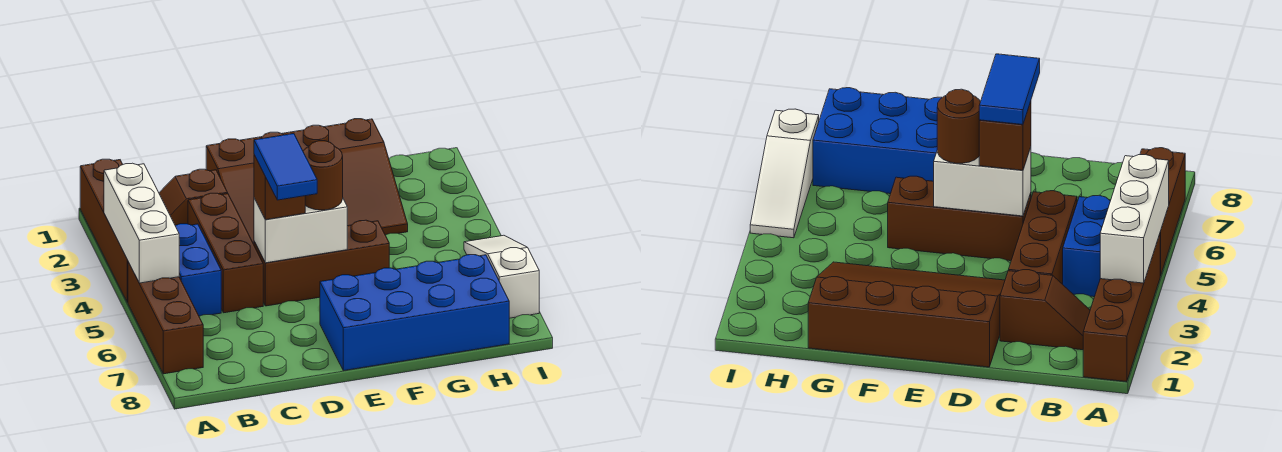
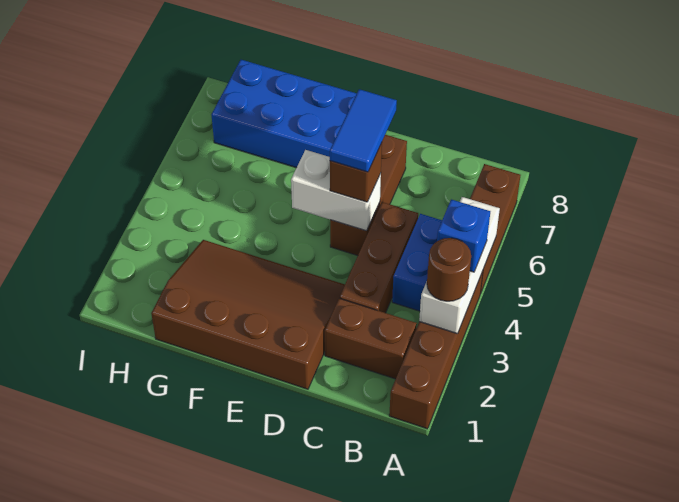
none -> blue brick A4 level 3
brown slope B2:C2 level 1 top C -> brown brick B2:C2 level 1
brown brick D5:F5 level 1 -> brown brick D5:D7 level 1
brown round brick E5 level 3 -> brown round brick A3 level 3
white slope I5:I7 level 1 top 7 -> none

